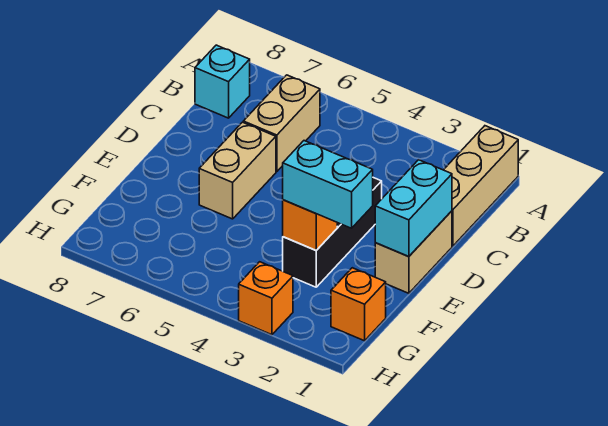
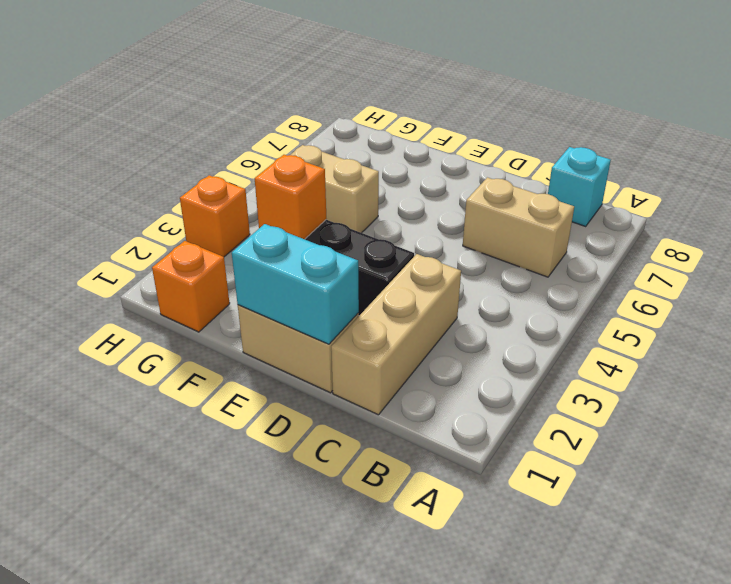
tan brick A1:C1 level 1 -> tan brick C1:C3 level 1
tan brick D6:E6 level 1 -> tan brick F5:G5 level 1
cyan brick F2:F3 level 3 -> none

